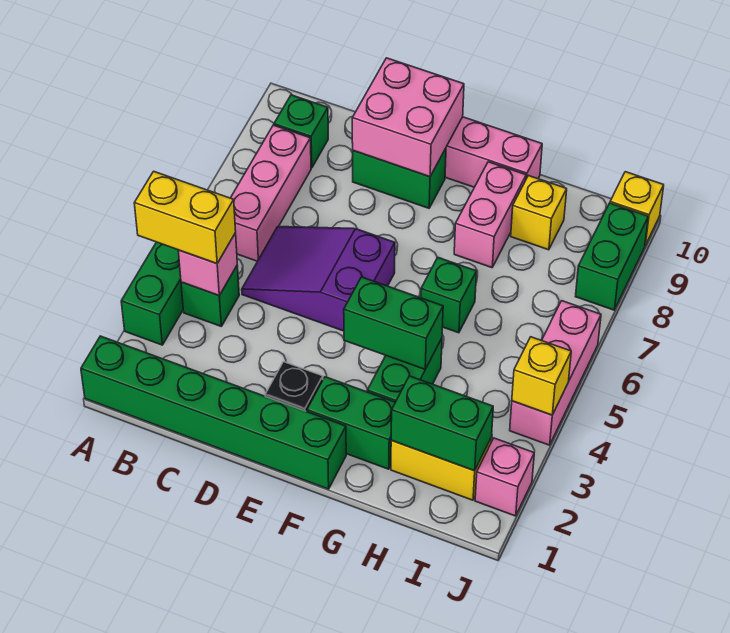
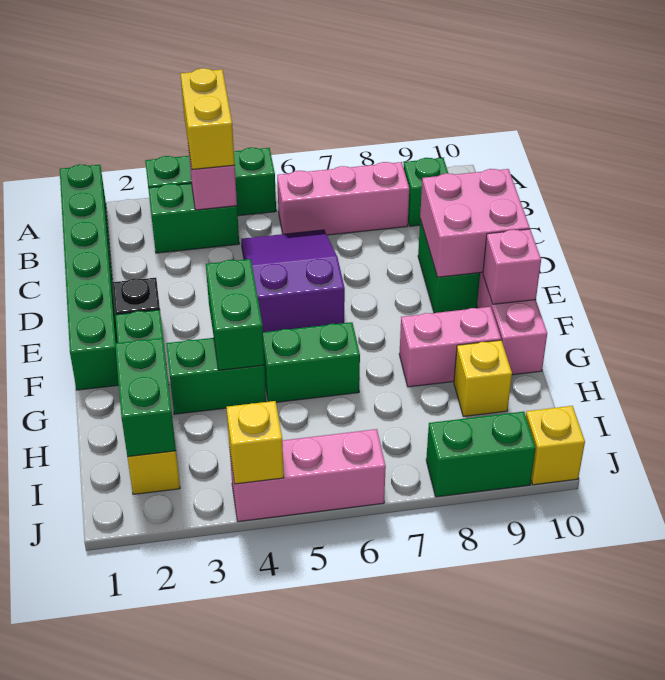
green brick B4 level 1 -> green brick B3:B4 level 1
green brick G6 level 1 -> green brick G5:G6 level 1
pink brick J2 level 1 -> pink brick F10 level 2

